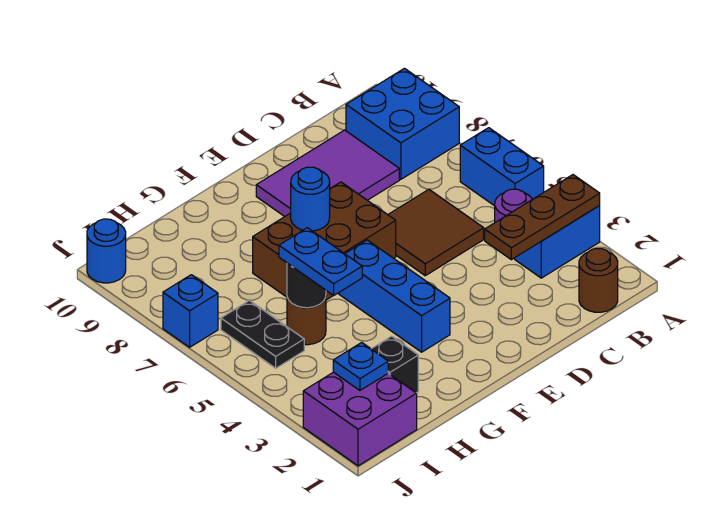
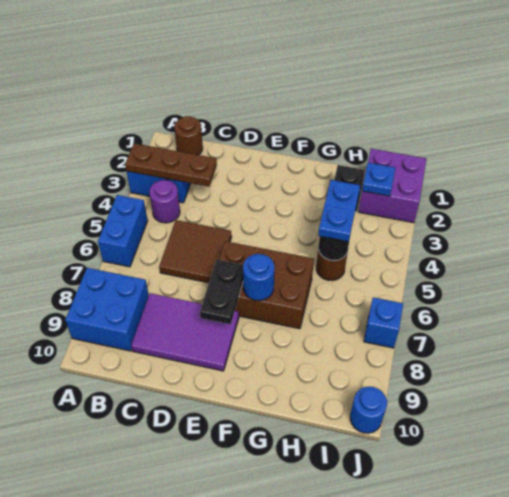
blue brick F3:F5 level 1 -> none
black plate I5:I6 level 1 -> black plate E7:E8 level 2

